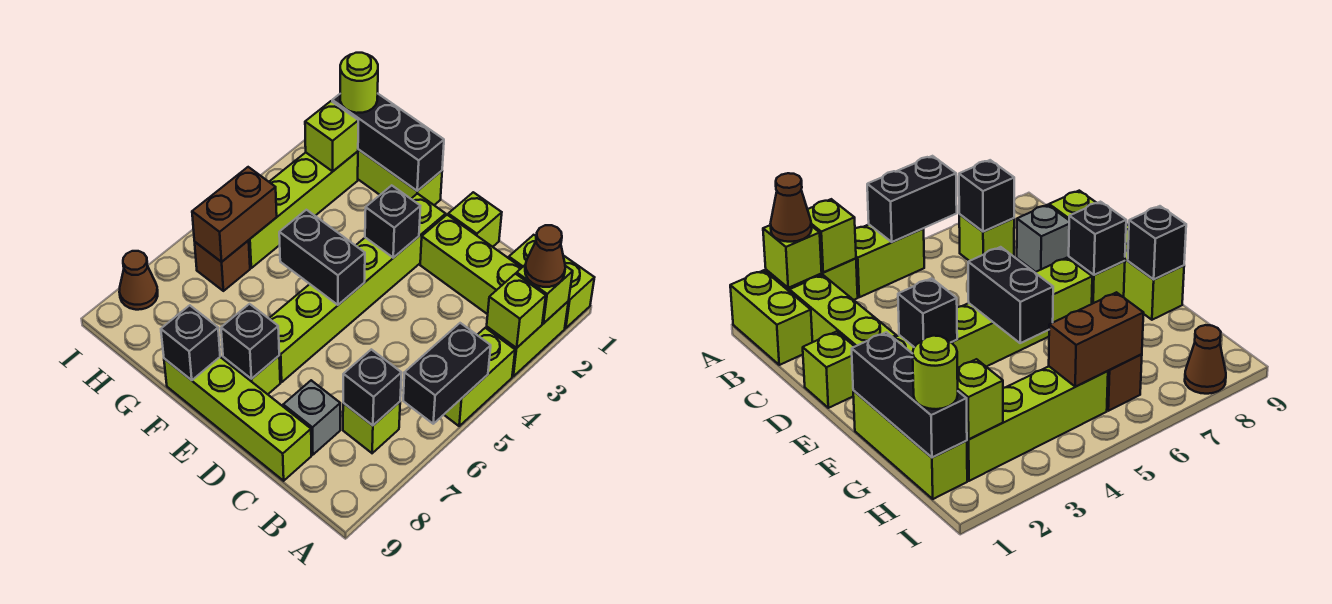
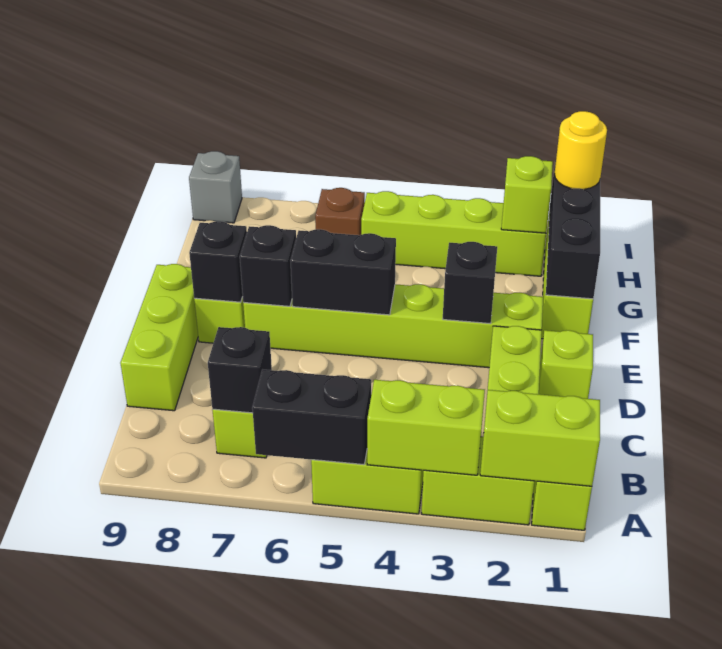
lime brick A2 level 2 -> lime brick A1:A2 level 2
brown cone A2 level 3 -> none
lime brick A3 level 2 -> lime brick A3:A4 level 2
grey brick C8 level 1 -> grey brick I9 level 1
lime brick C9:F9 level 1 -> lime brick C9:E9 level 1
black brick E5:F5 level 2 -> black brick E5:E6 level 2
black brick F9 level 2 -> black brick E7 level 2
lime round brick H1 level 3 -> yellow round brick H1 level 3
brown brick H5:H6 level 2 -> none
brown cone I8 level 1 -> none

